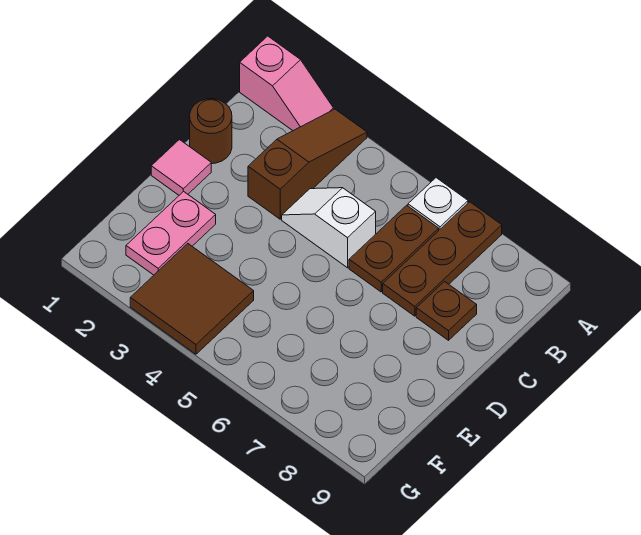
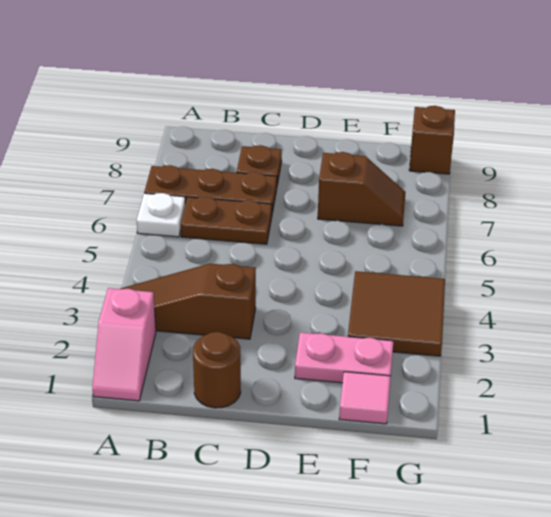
pink slope A1:A2 level 1 top 1 -> pink slope A1:A2 level 1 top 2
white slope C4:C5 level 1 top 5 -> none
pink tile D1 level 1 -> pink tile F1 level 1
none -> brown slope E7:F7 level 1 top E
none -> brown brick G9 level 1

